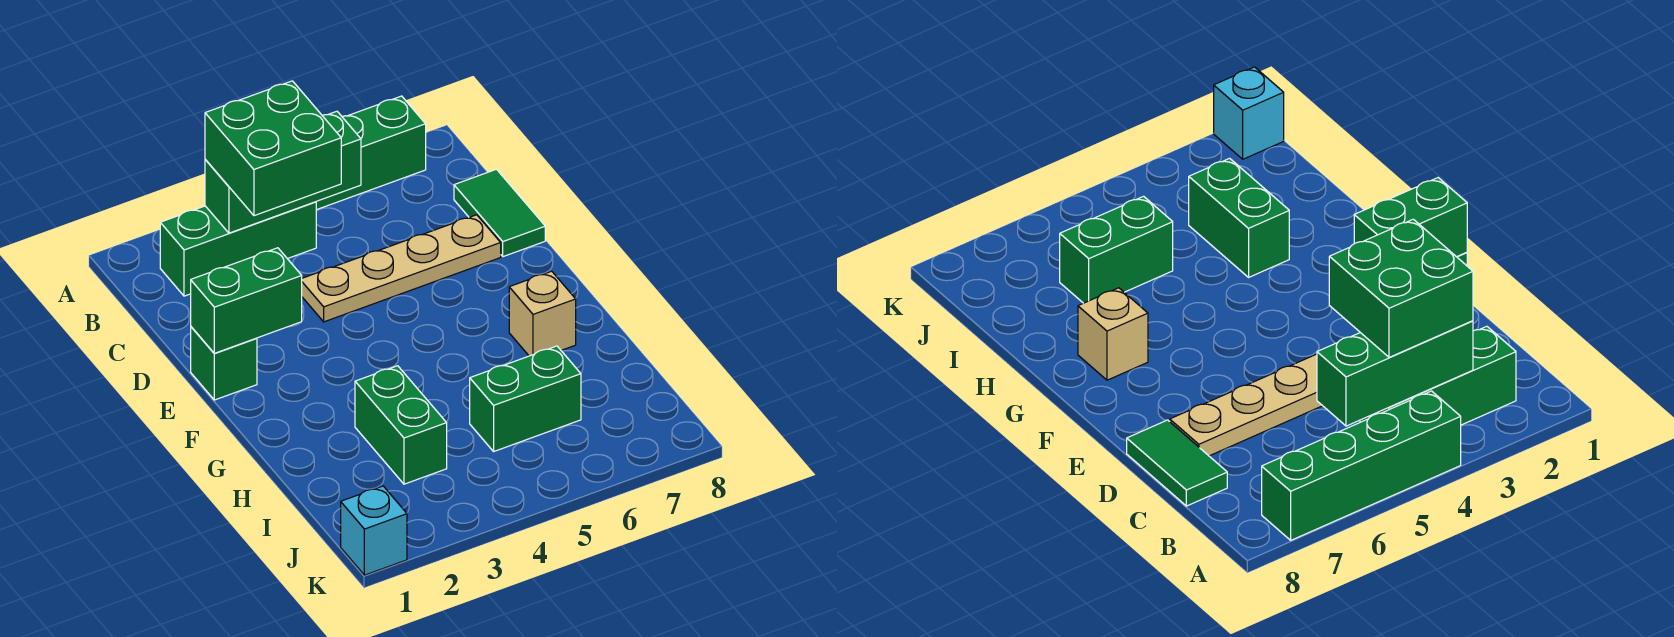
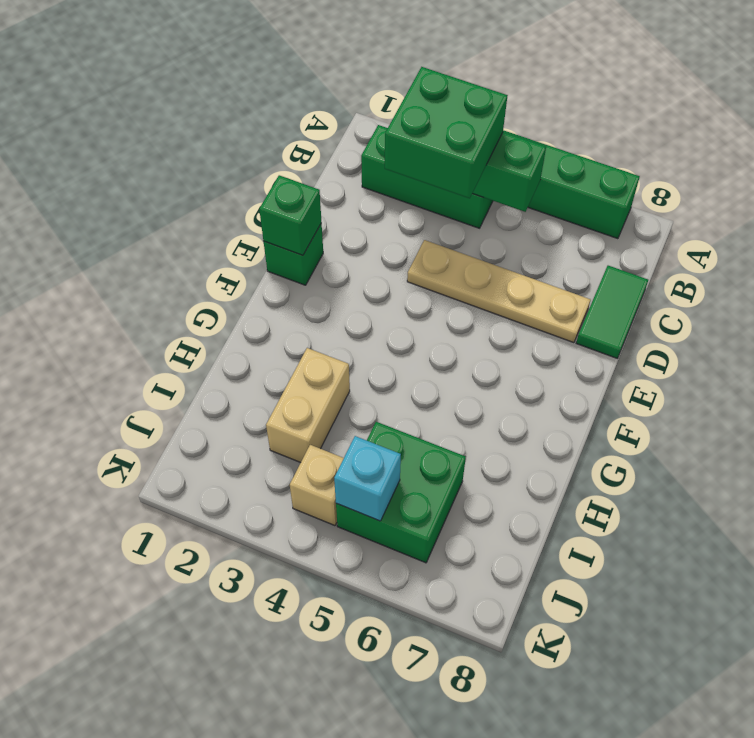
green brick E1:E2 level 2 -> green brick E1 level 2
tan brick G7 level 1 -> tan brick J4 level 1
green brick H3:I3 level 1 -> tan brick H3:I3 level 1
green brick I5:I6 level 1 -> green brick I5:J6 level 1
cyan brick K1 level 1 -> cyan brick J5 level 2

